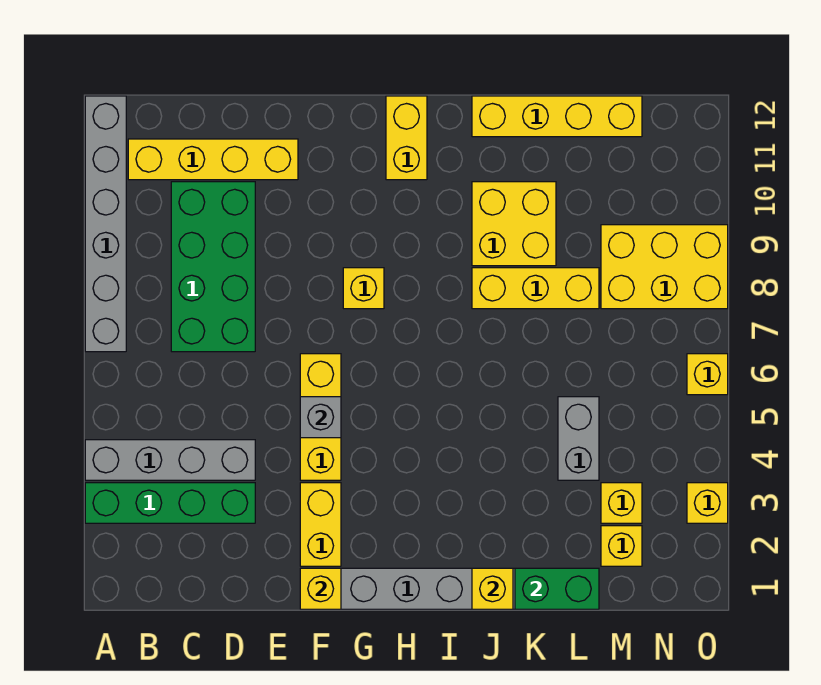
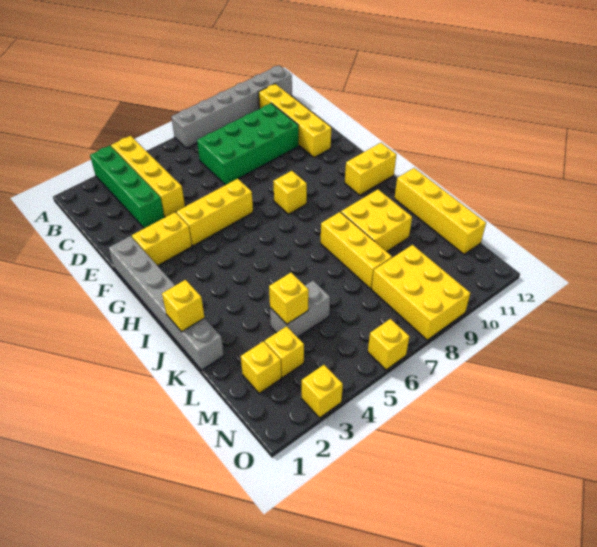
grey brick A4:D4 level 1 -> yellow brick A4:D4 level 1
yellow brick F1 level 2 -> yellow brick L4 level 2
grey brick F5 level 2 -> none
green brick K1:L1 level 2 -> none

